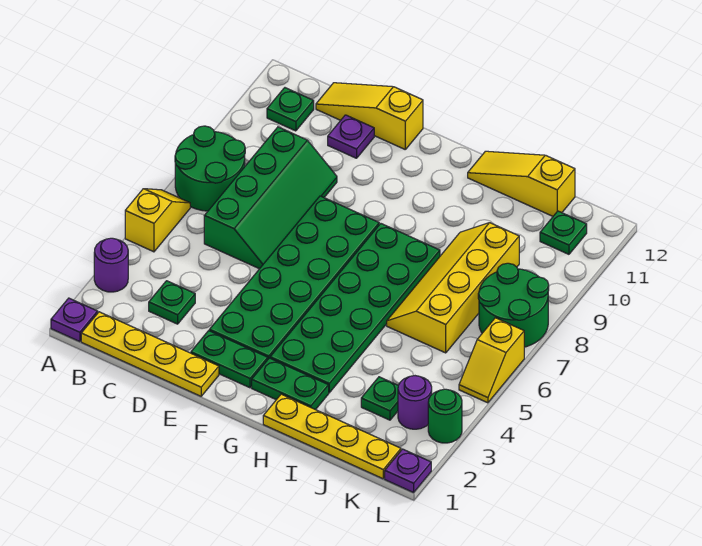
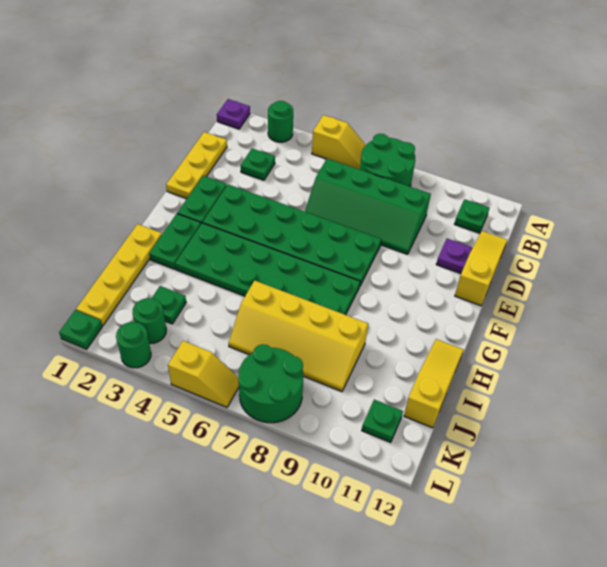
purple round brick A3 level 1 -> green round brick A3 level 1
yellow plate B1:E1 level 1 -> yellow plate C1:E1 level 1
yellow slope I6:J9 level 1 top J -> yellow slope I6:J9 level 1 top I
purple round brick K3 level 1 -> green round brick K3 level 1
purple plate L1 level 1 -> green plate L1 level 1
yellow slope L5:L6 level 1 top 6 -> yellow slope L5:L6 level 1 top 5

